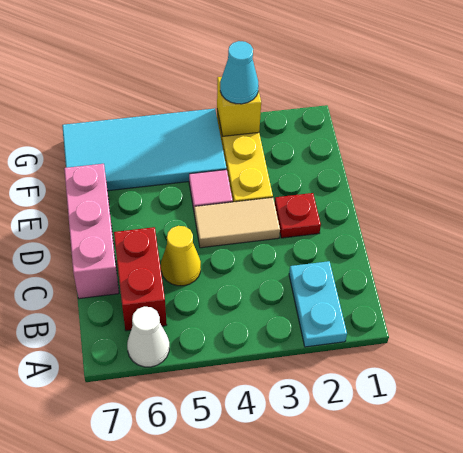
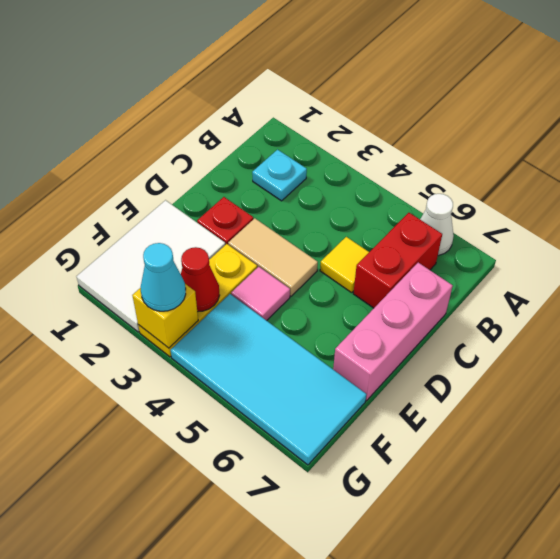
cyan plate A2:B2 level 1 -> cyan plate B2 level 1
yellow cone C5 level 1 -> yellow tile C5 level 1
none -> white tile E1:G2 level 1
none -> red cone F3 level 2

